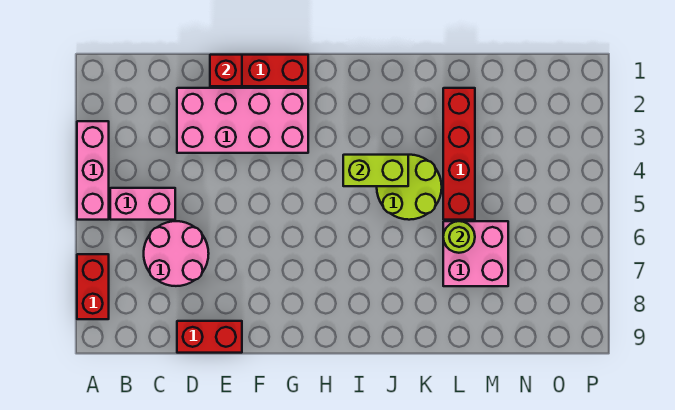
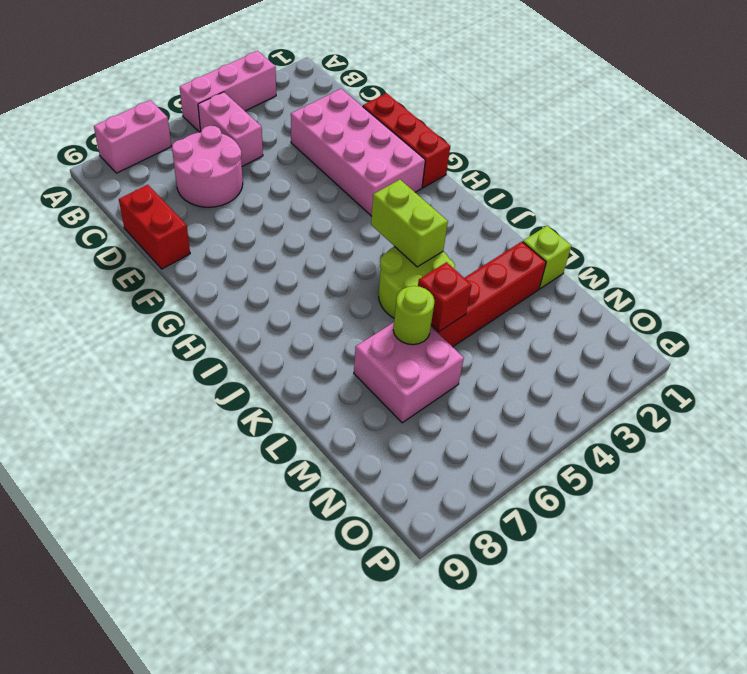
red brick A7:A8 level 1 -> pink brick A7:A8 level 1
red brick E1 level 2 -> red brick L5 level 2
none -> lime brick L1 level 1

